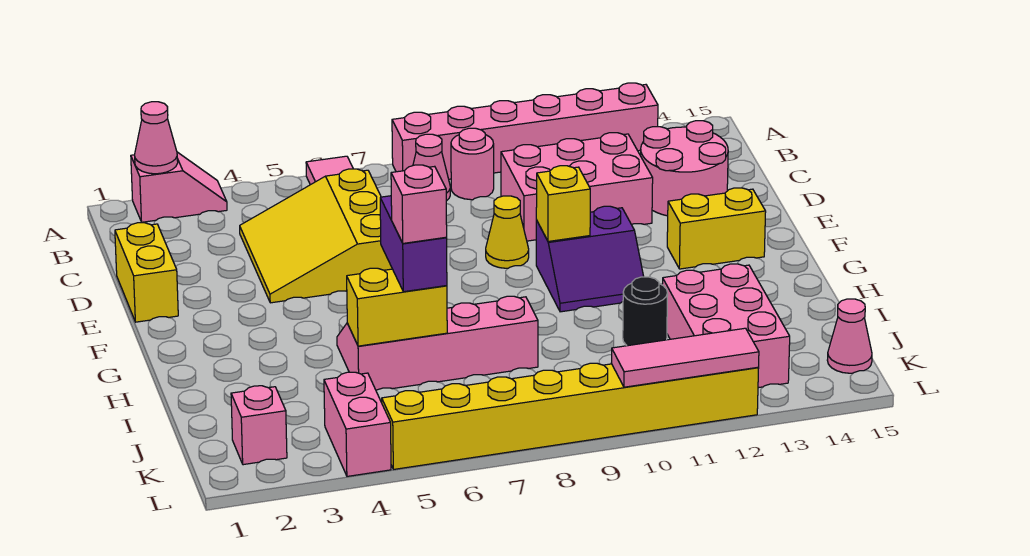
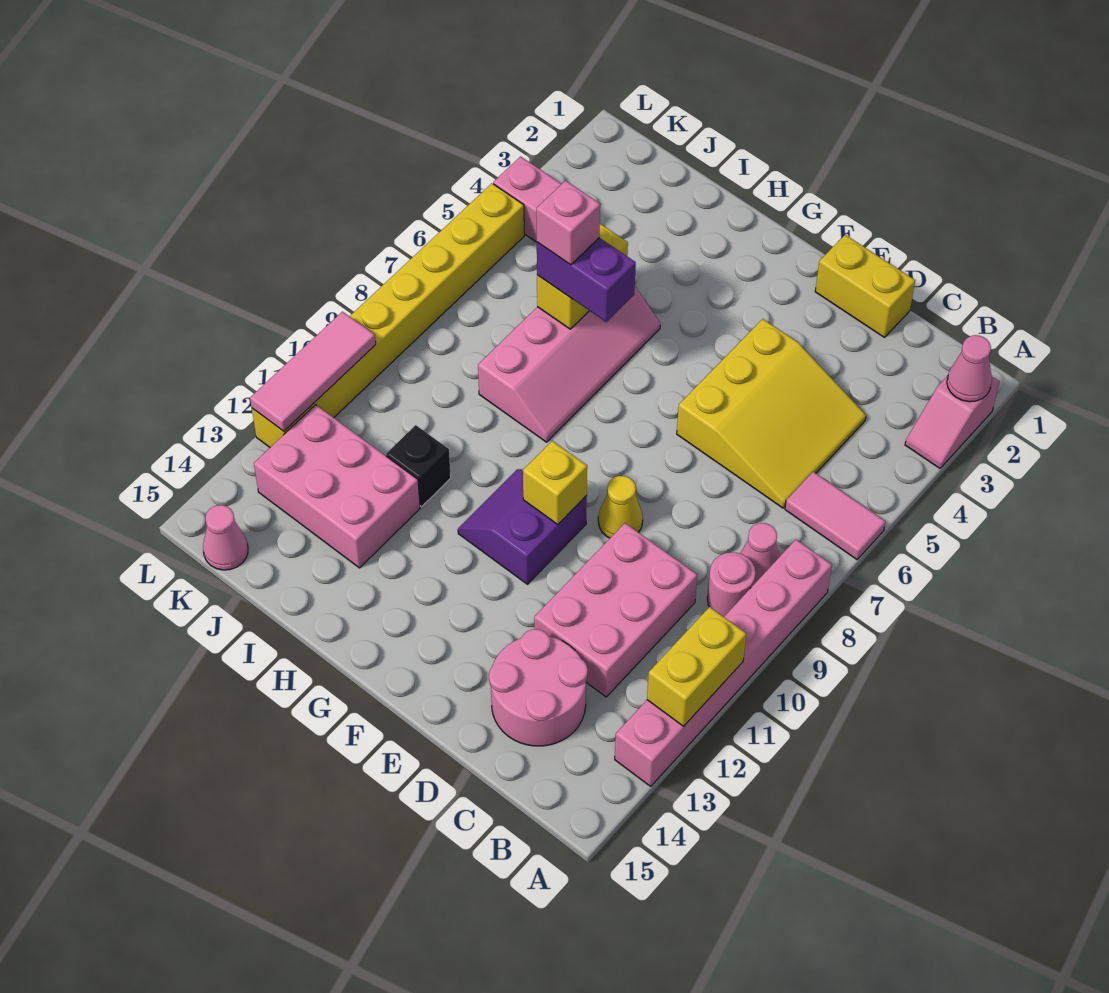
yellow slope C4:E6 level 1 top 6 -> yellow slope C4:E6 level 1 top E
yellow brick F13:F14 level 1 -> yellow brick A11:A12 level 2
black round brick I11 level 1 -> black brick I11 level 1
pink brick K2 level 1 -> none

